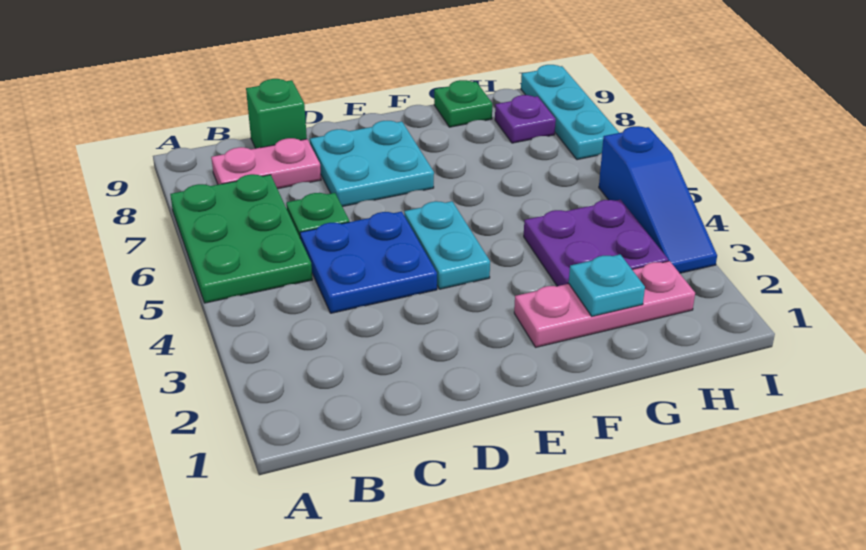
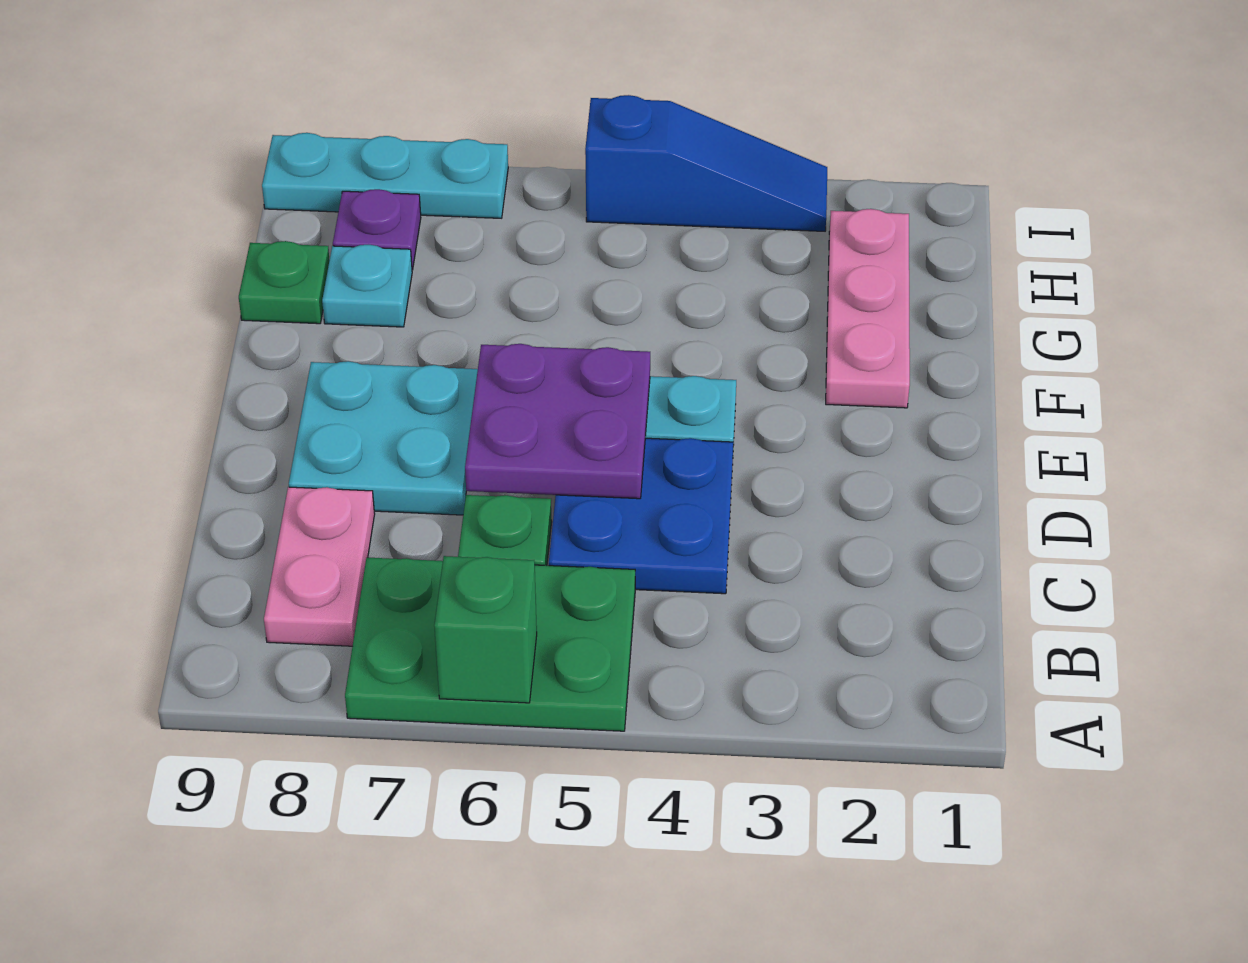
green brick C9 level 1 -> green brick A6 level 2
cyan plate G2 level 2 -> cyan plate G8 level 1
purple plate G3:H4 level 1 -> purple plate D5:E6 level 2

